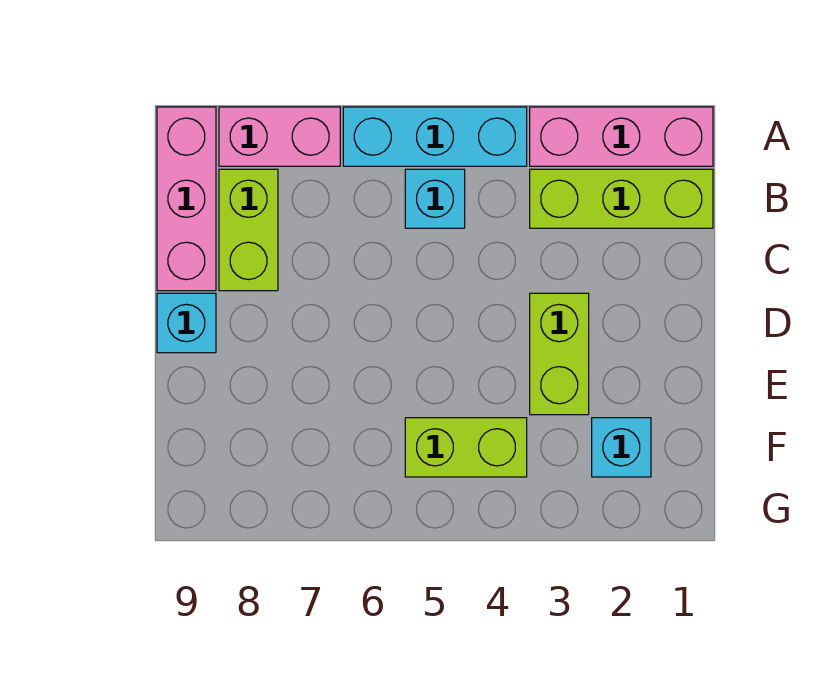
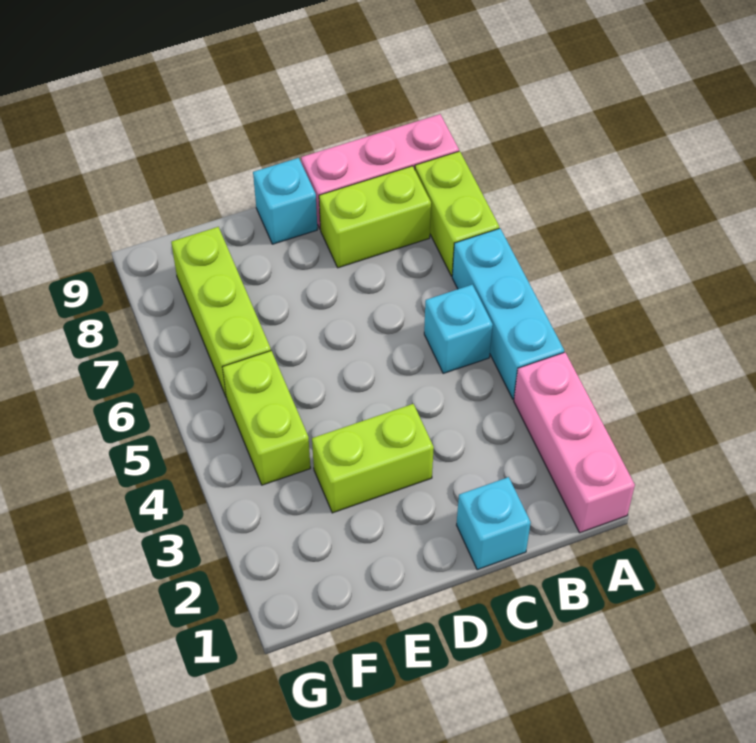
pink brick A7:A8 level 1 -> lime brick A7:A8 level 1
lime brick B1:B3 level 1 -> lime brick F6:F8 level 1
cyan brick F2 level 1 -> cyan brick C1 level 1

